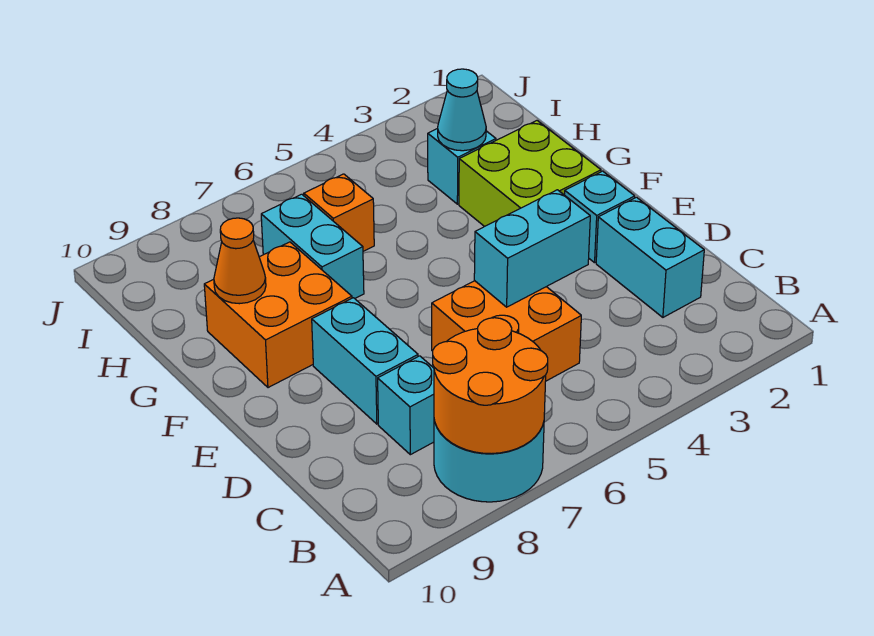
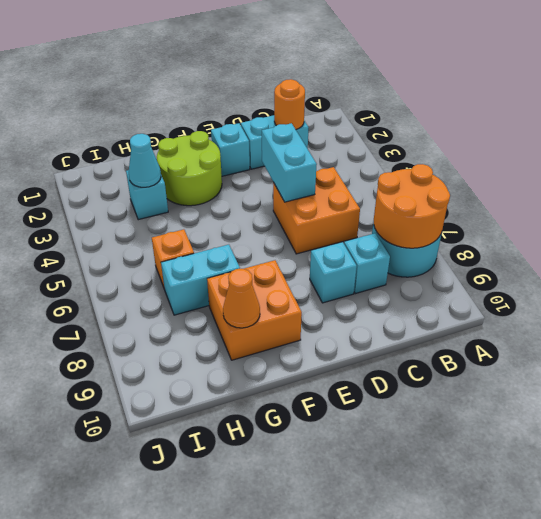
none -> orange round brick C2 level 2
cyan brick D8:E8 level 1 -> cyan brick D8 level 1
lime brick F2:G3 level 1 -> lime round brick F2:G3 level 1

